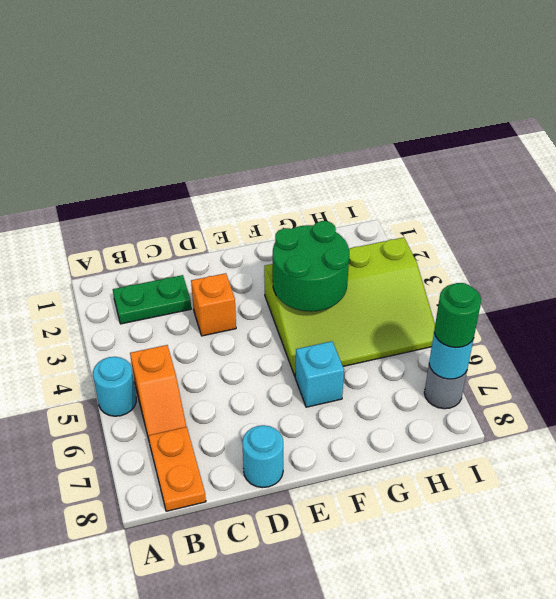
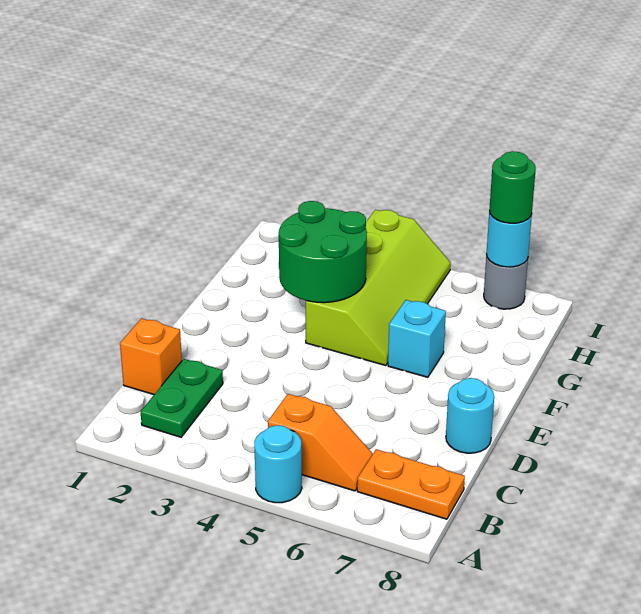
orange brick D3 level 1 -> orange brick C1 level 1
lime slope F3:I5 level 1 top 3 -> lime slope F4:I5 level 1 top 4

